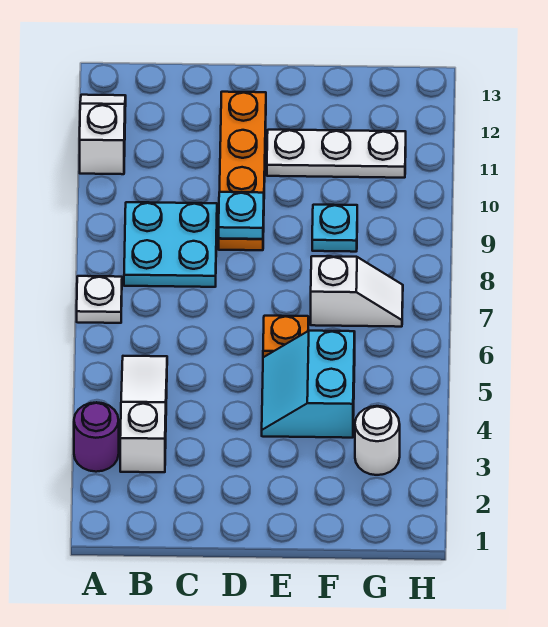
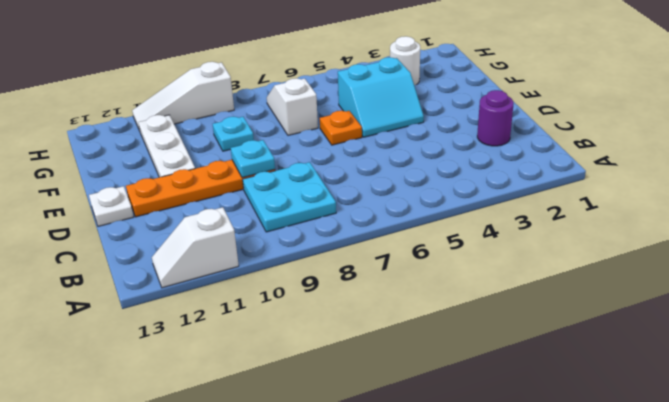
purple round brick A3 level 1 -> purple round brick C2 level 1
white plate A7 level 1 -> white plate D13 level 1
white slope B3:B5 level 1 top 3 -> white slope H9:H11 level 1 top 9

